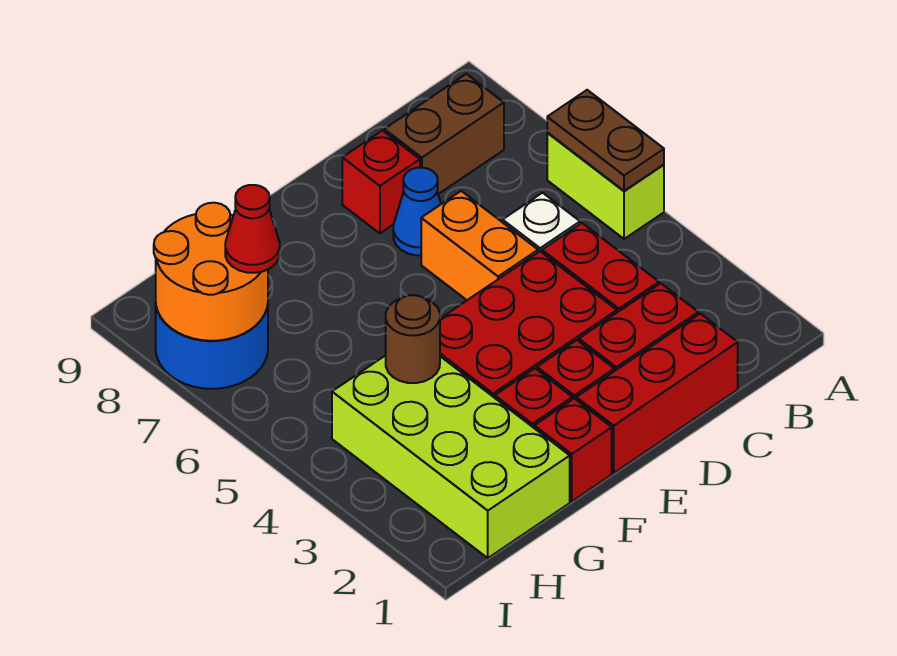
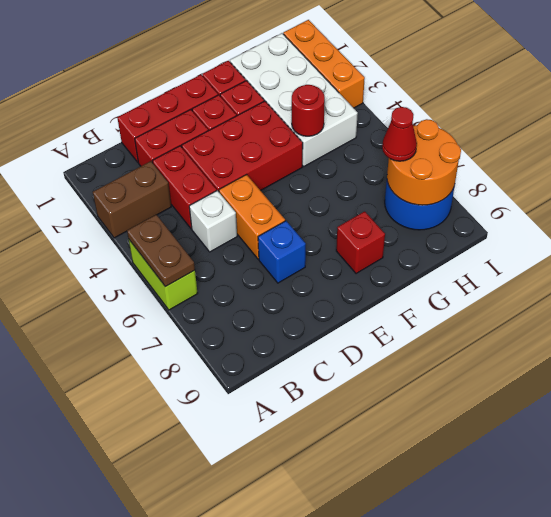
brown brick B8:C8 level 1 -> brown brick A3:B3 level 1
blue cone D7 level 1 -> blue brick D7 level 1
red brick D8 level 1 -> red brick F8 level 1
lime brick G1:H4 level 1 -> white brick G1:H4 level 1
brown round brick G4 level 2 -> red round brick G4 level 2
none -> orange brick I1:I3 level 1

